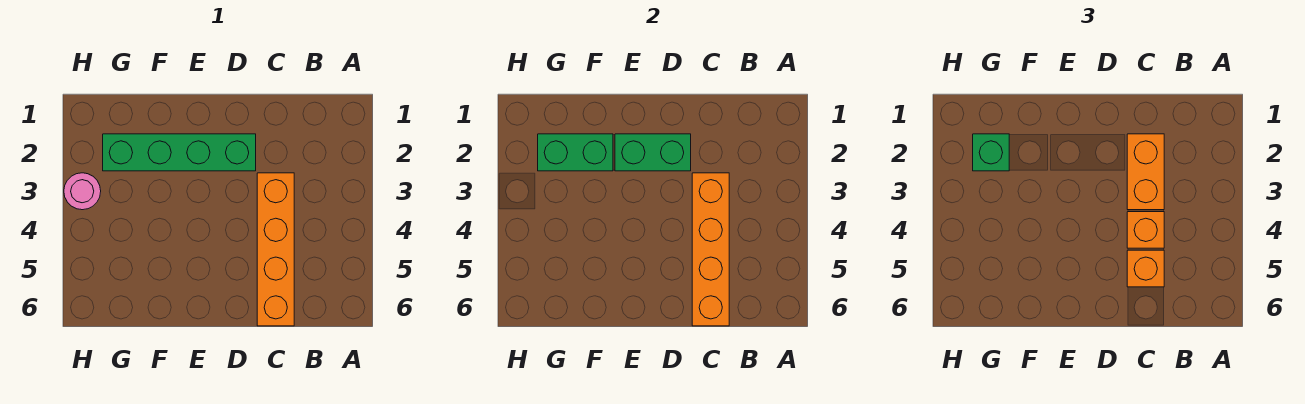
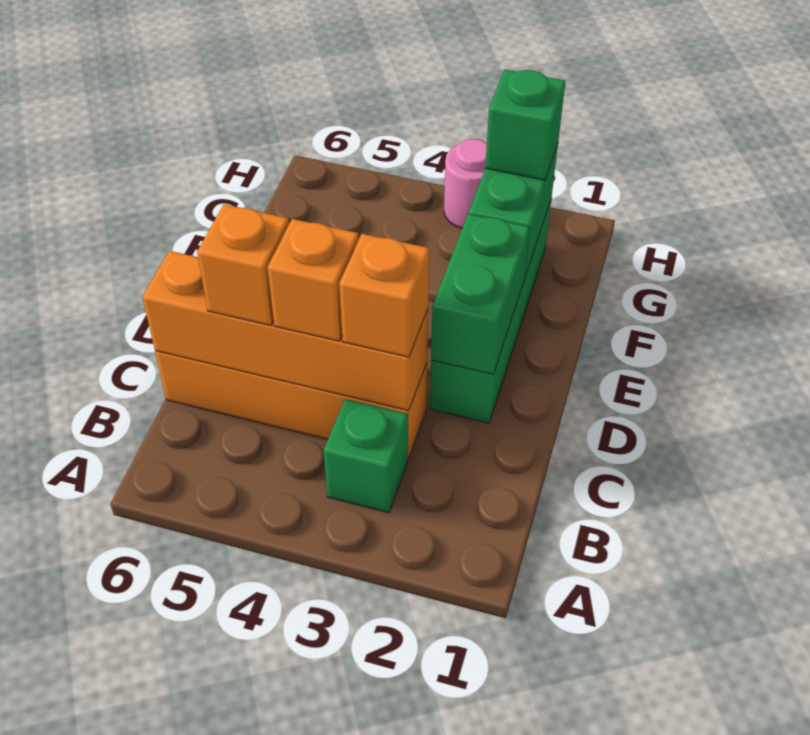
none -> green brick B3 level 1
orange brick C2:C3 level 3 -> orange brick C3 level 3

